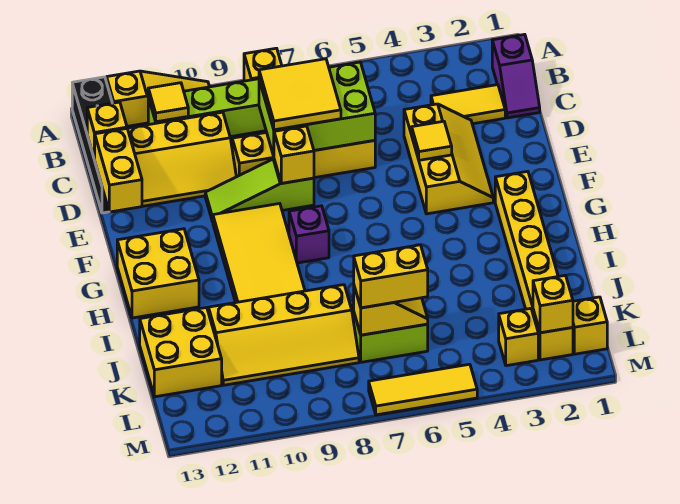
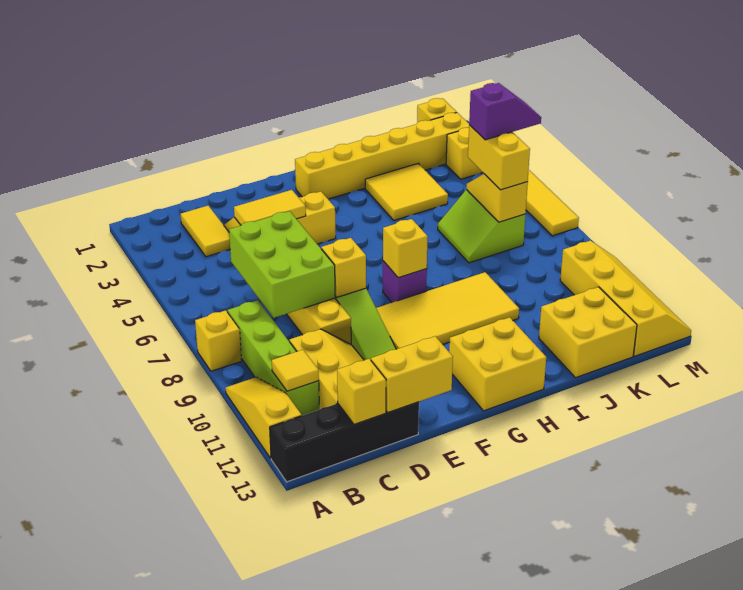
purple slope B1:C1 level 1 top B -> purple slope K6:L6 level 4 top K
yellow tile C7:D8 level 3 -> yellow tile I3:J4 level 1
yellow tile E4 level 2 -> yellow tile D4:E4 level 2
yellow slope J8:K11 level 1 top J -> yellow slope L10:M13 level 1 top L
yellow brick L2 level 2 -> yellow brick G8 level 2

